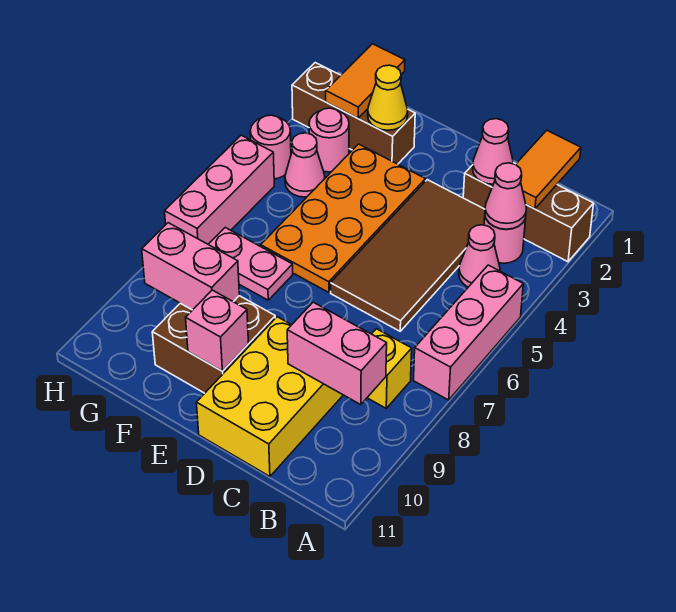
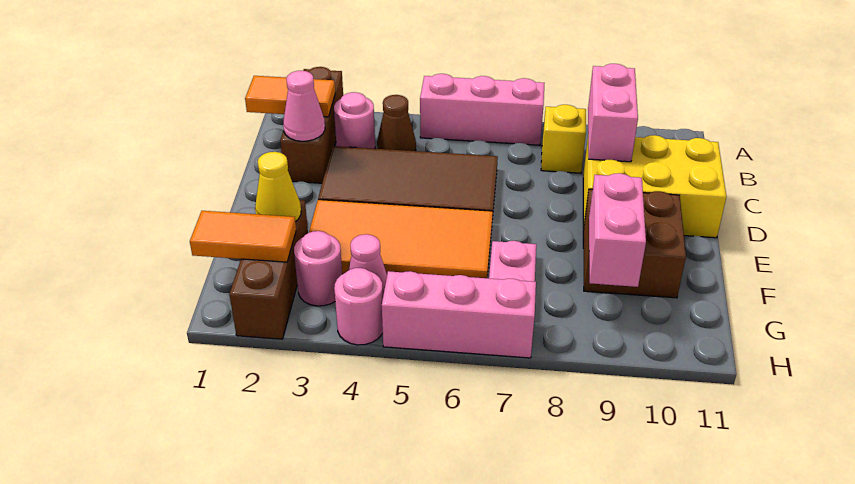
pink cone B3 level 2 -> none
pink cone B4 level 1 -> brown cone B4 level 1
orange plate E3:F6 level 1 -> orange tile E3:F6 level 1
pink brick E10 level 2 -> none

